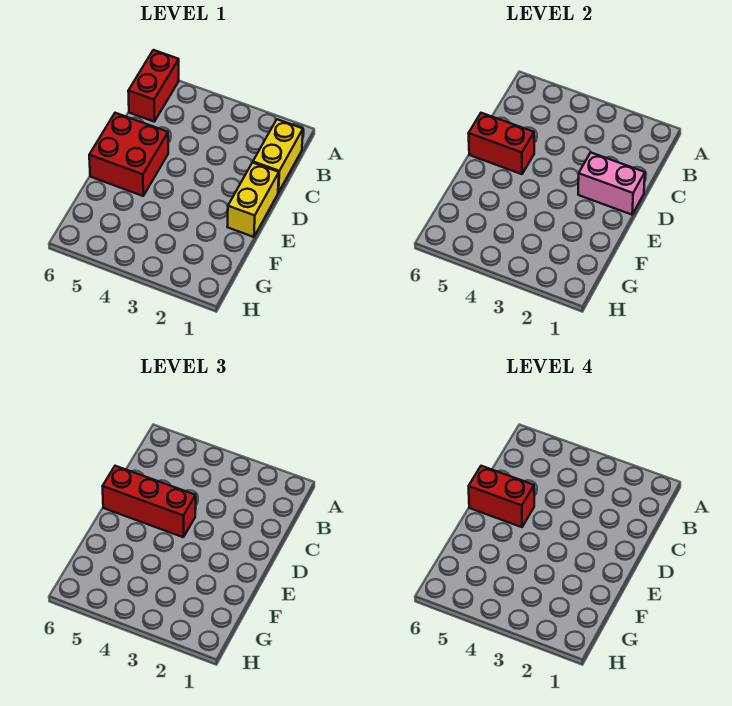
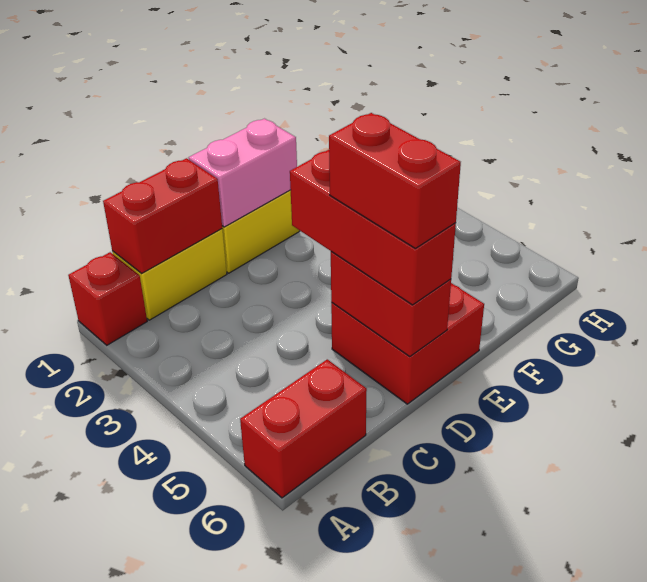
none -> red brick A1 level 1
none -> red brick B1:C1 level 2
pink brick D1:D2 level 2 -> pink brick D1:E1 level 2

